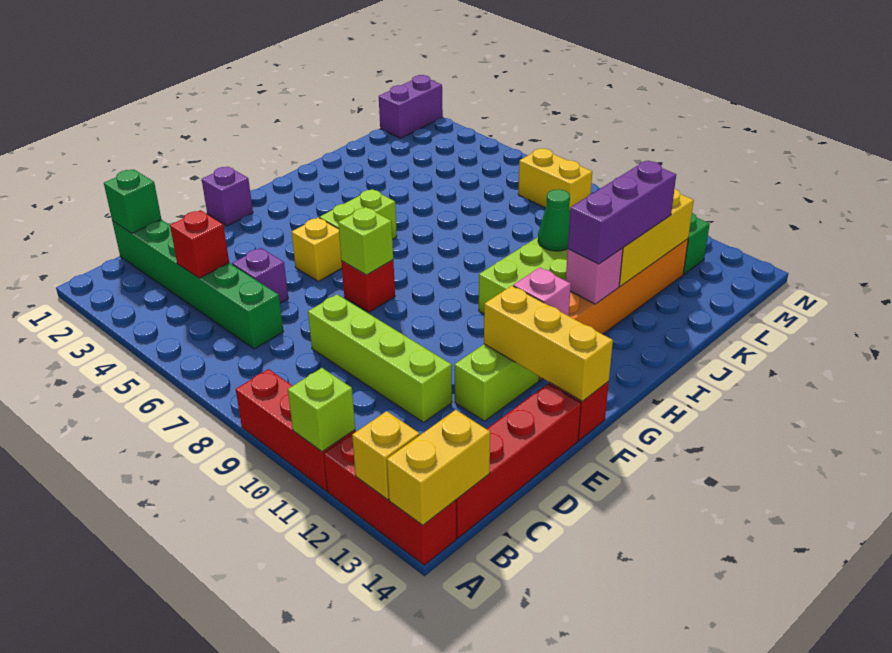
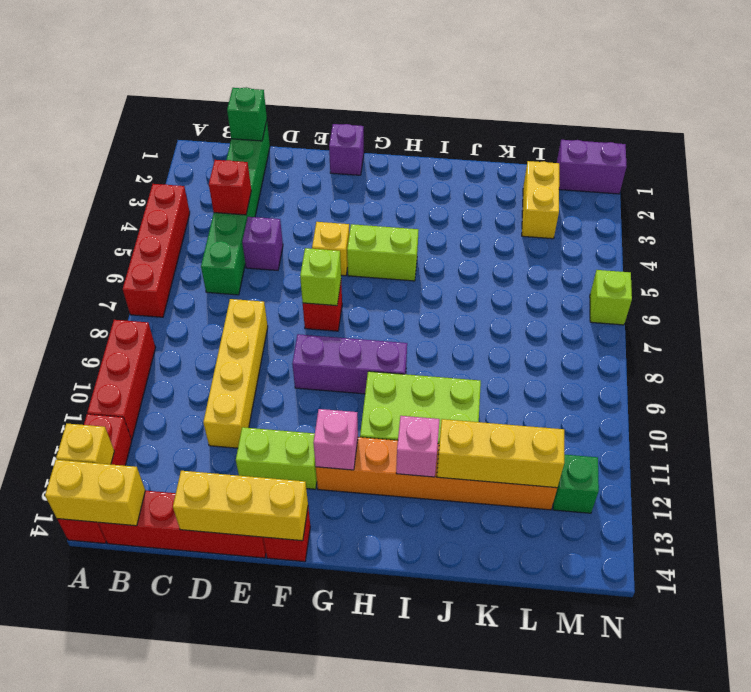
none -> red brick A4:A7 level 1
lime brick A11 level 2 -> lime brick N6 level 1
lime brick D8:D11 level 1 -> yellow brick D8:D11 level 1
yellow brick F12:F14 level 2 -> yellow brick D14:F14 level 2
purple brick I12:K12 level 3 -> purple brick F9:H9 level 1
green cone J10 level 2 -> none
yellow brick M7:M8 level 1 -> yellow brick L2:L3 level 1

